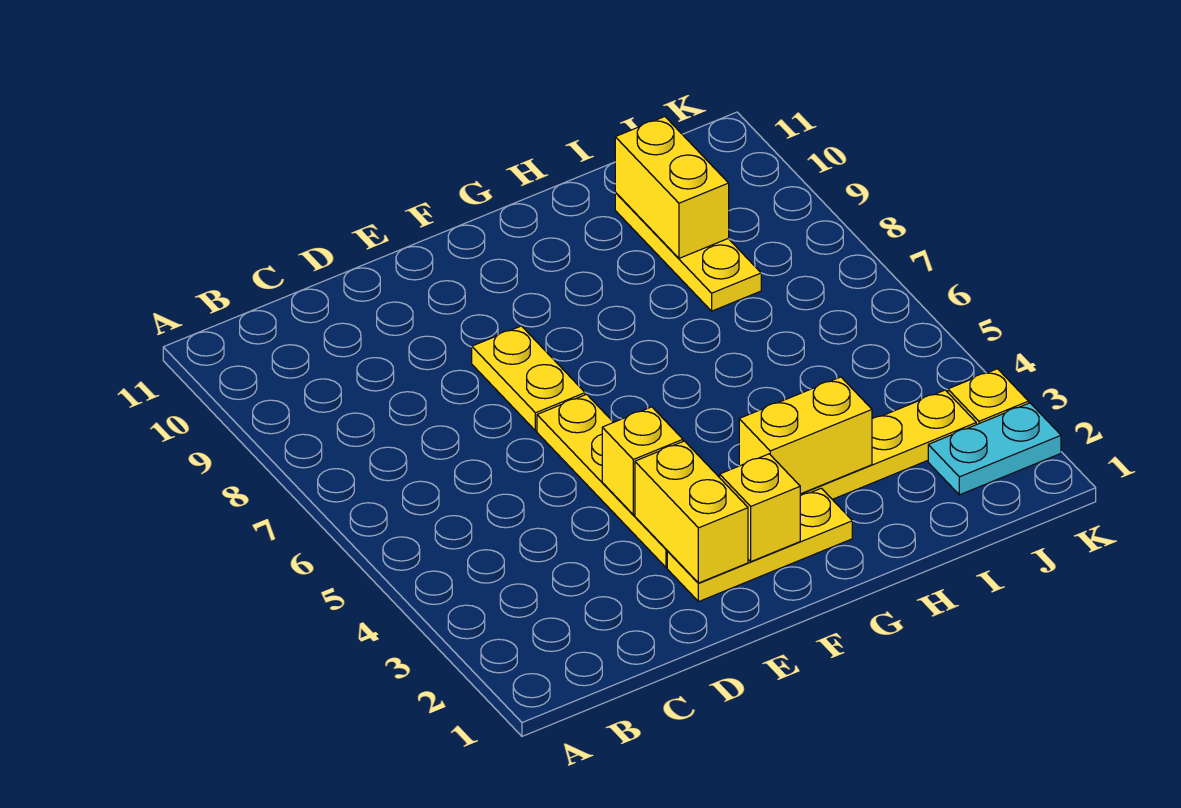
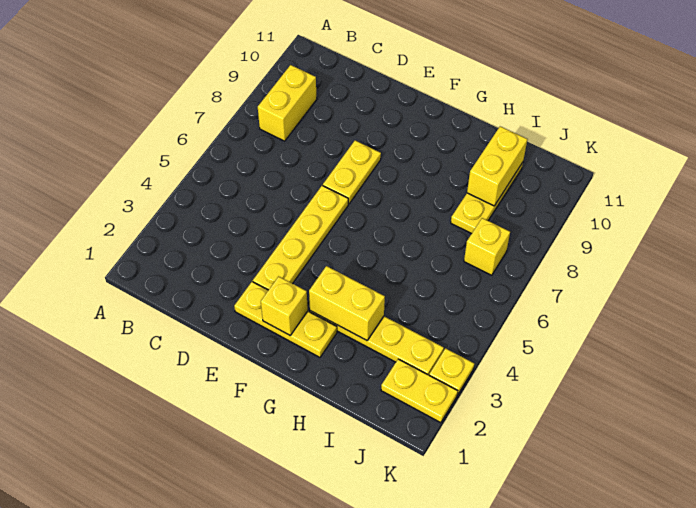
yellow brick E2:E3 level 2 -> yellow brick B8:B9 level 1
yellow brick E4 level 2 -> yellow brick J7 level 1
cyan plate J2:K2 level 1 -> yellow plate J2:K2 level 1

